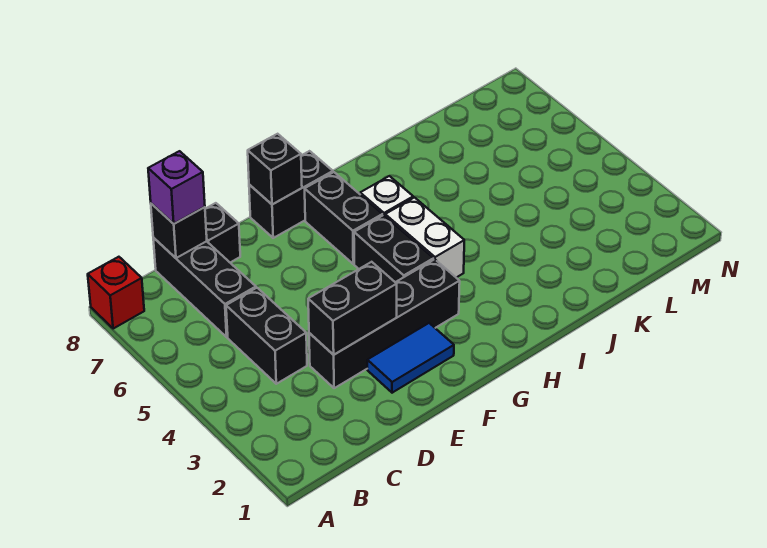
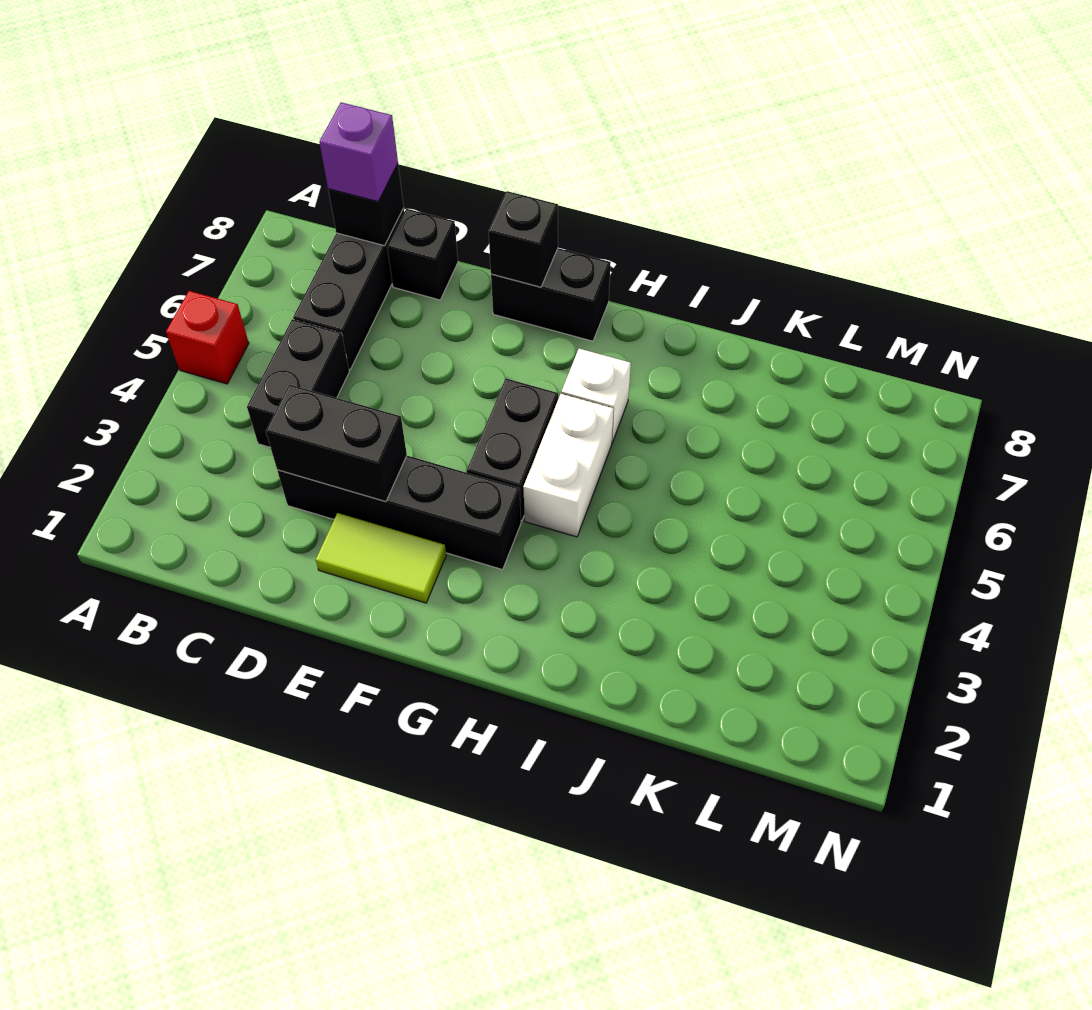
red brick A8 level 1 -> red brick A5 level 1
blue tile E2:F2 level 1 -> lime tile E2:F2 level 1
black brick G6:G7 level 1 -> none

